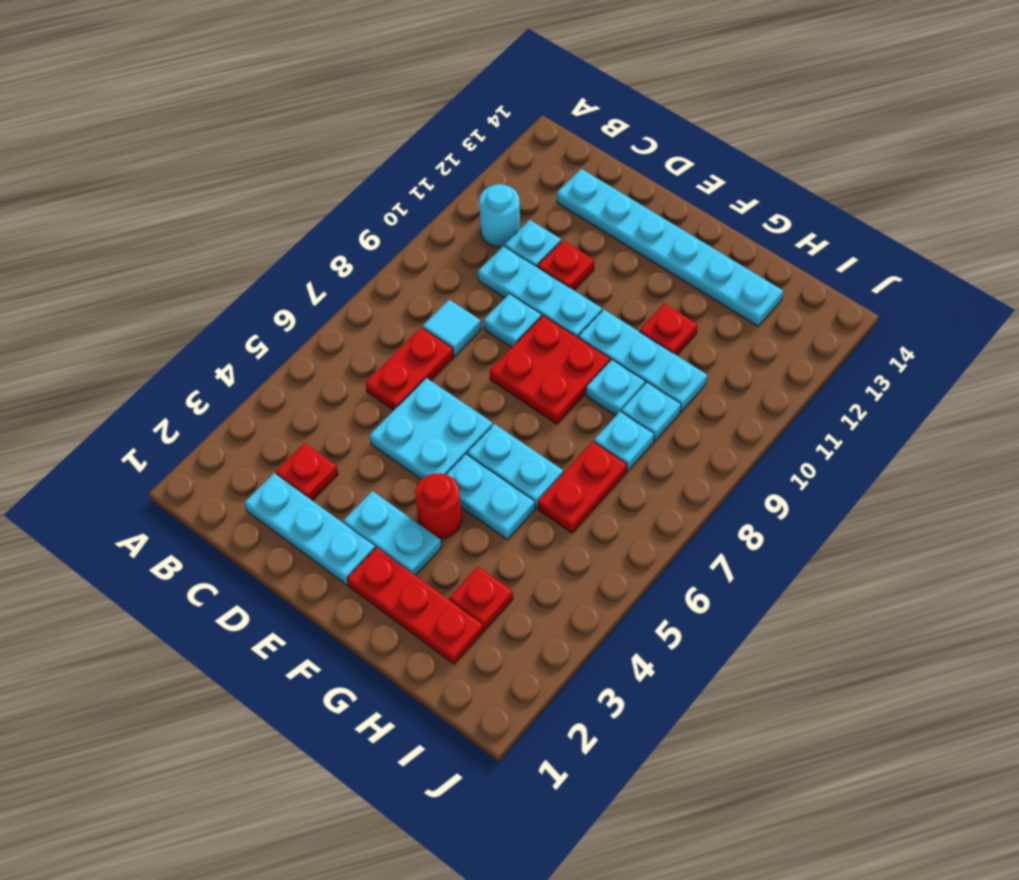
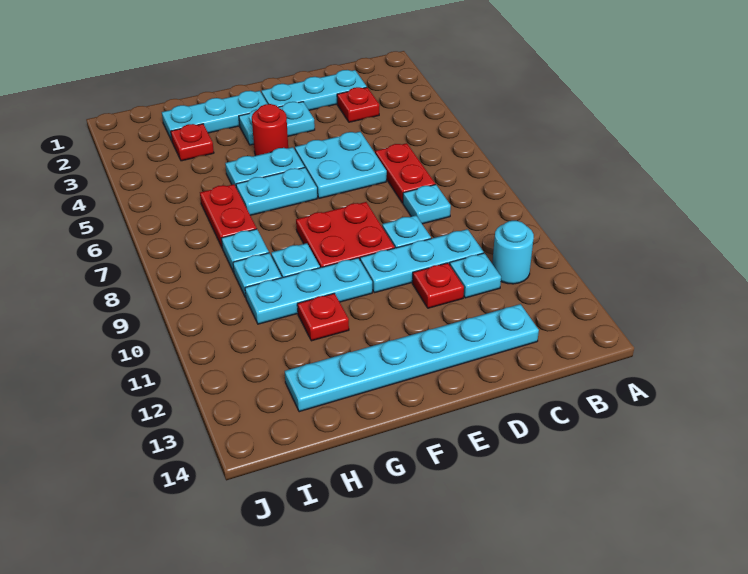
cyan tile C8 level 1 -> cyan plate C8 level 1
red plate F2:H2 level 1 -> cyan plate F2:H2 level 1

